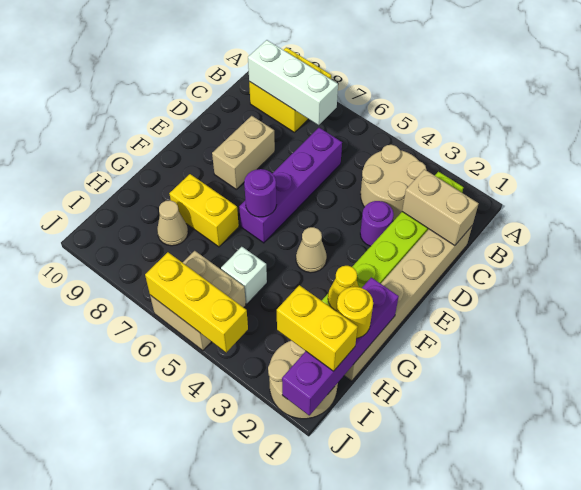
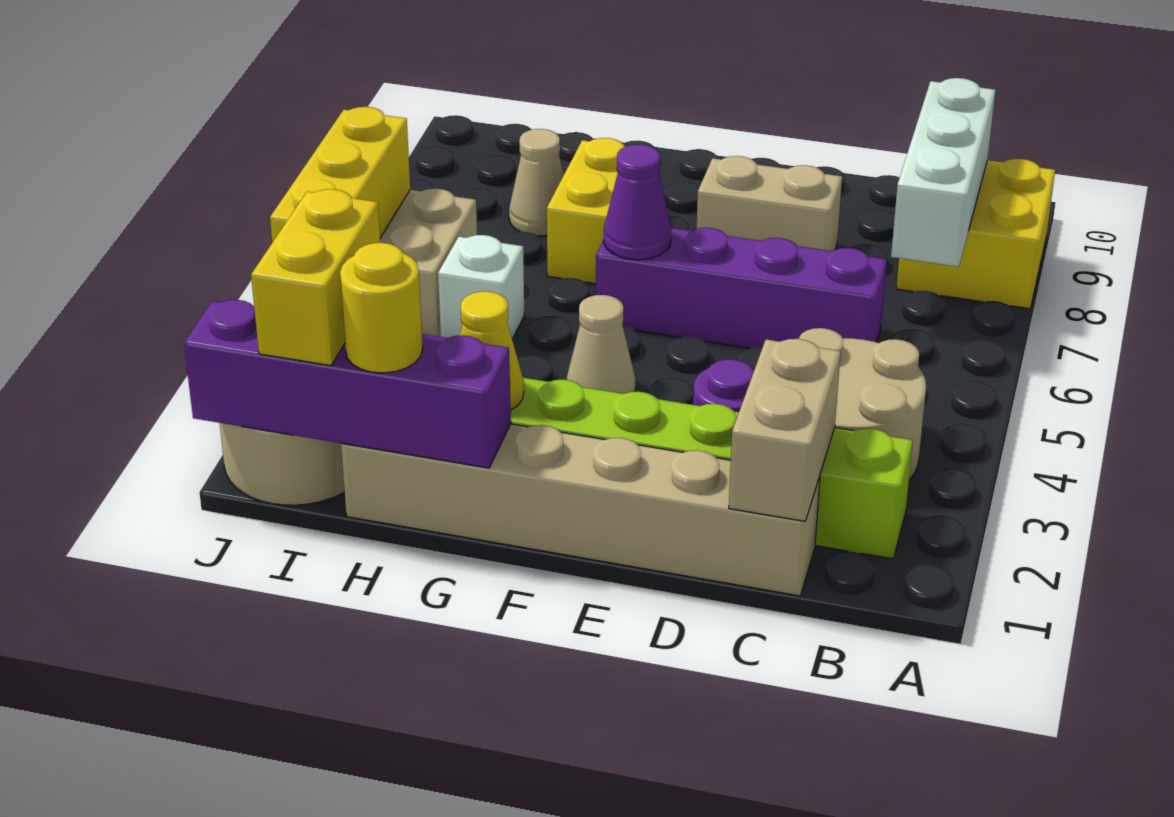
purple round brick F6 level 2 -> purple cone F6 level 2

